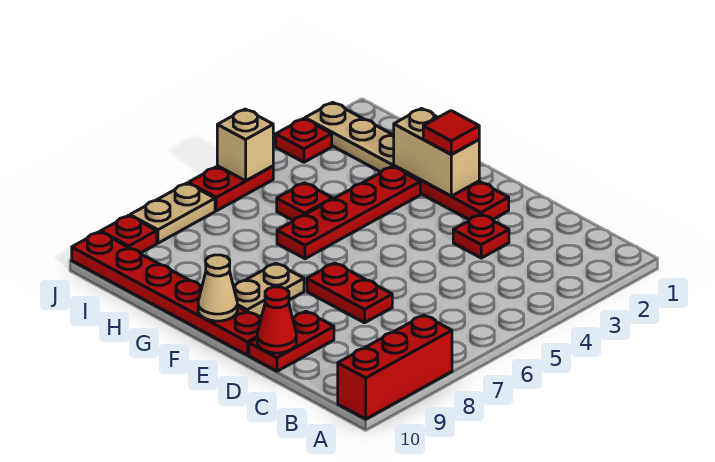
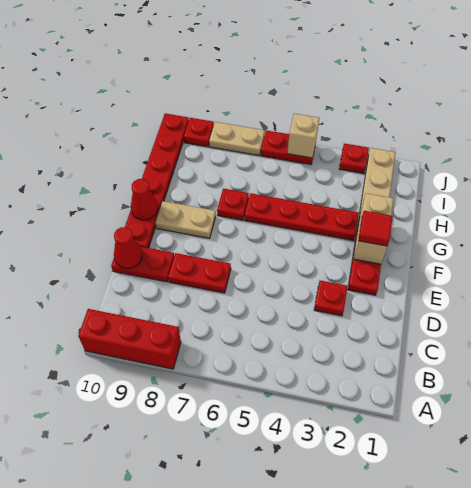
red plate D7:E7 level 1 -> red plate D7:D8 level 1
tan cone F10 level 2 -> red cone F10 level 2
red plate H5 level 1 -> red plate G7 level 1

